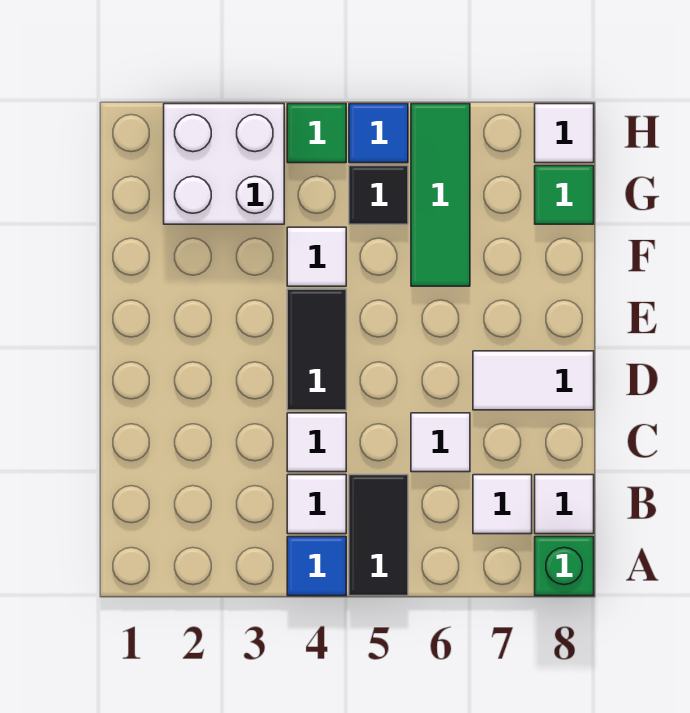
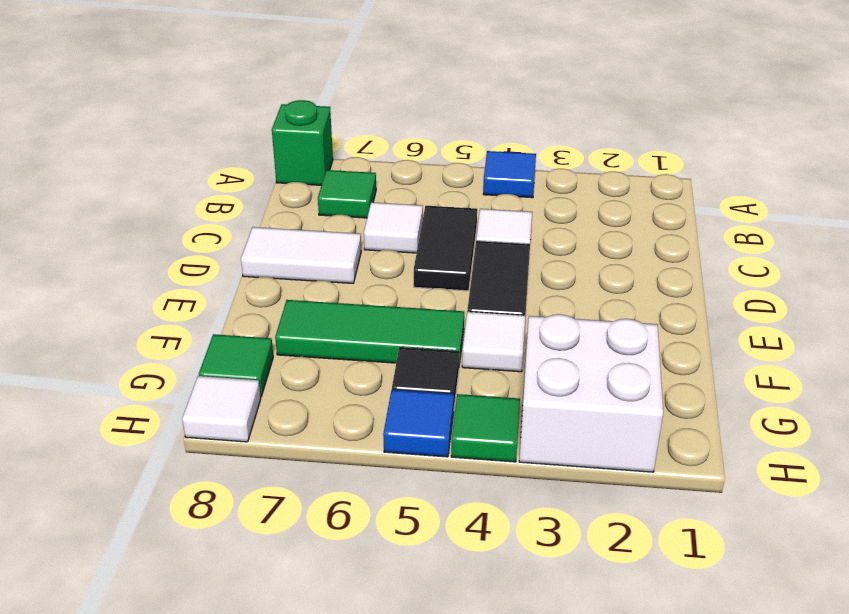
black tile A5:B5 level 1 -> black tile C5:D5 level 1
white tile B4 level 1 -> none
white tile B7 level 1 -> green tile B7 level 1
white tile B8 level 1 -> none
green tile F6:H6 level 1 -> green tile F5:F7 level 1

